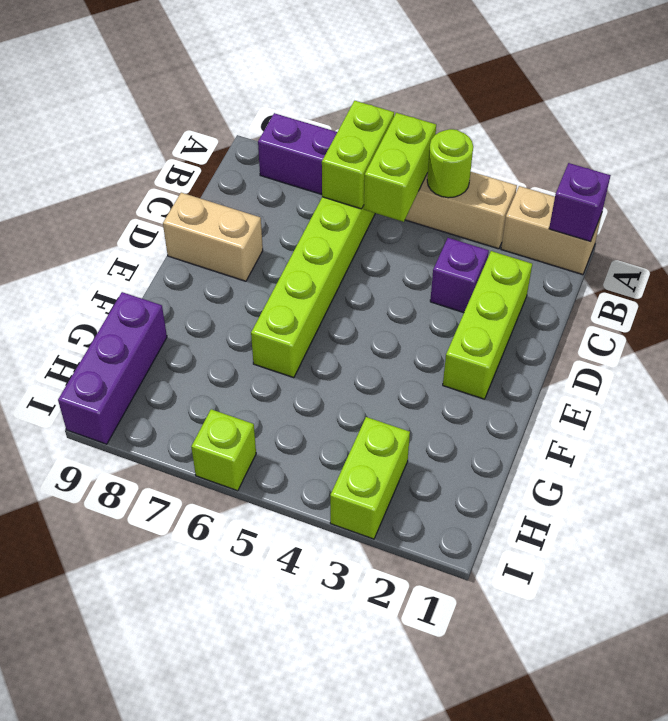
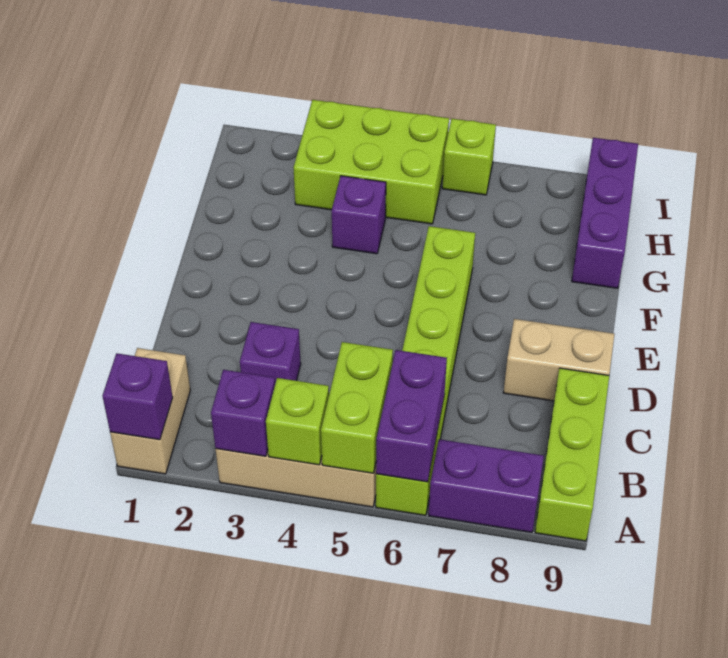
tan brick A1:A2 level 1 -> tan brick A1:B1 level 1
none -> purple brick A3 level 2
lime round brick A4 level 2 -> lime brick A4 level 2
lime brick A6:B6 level 2 -> purple brick A6:B6 level 2
lime brick C2:E2 level 1 -> lime brick A9:C9 level 1
none -> purple brick G4 level 1
lime brick H3:I3 level 1 -> lime brick H3:I5 level 1

